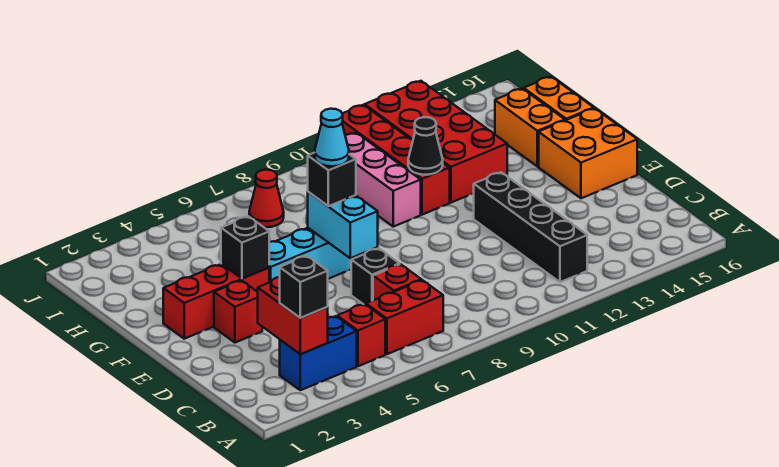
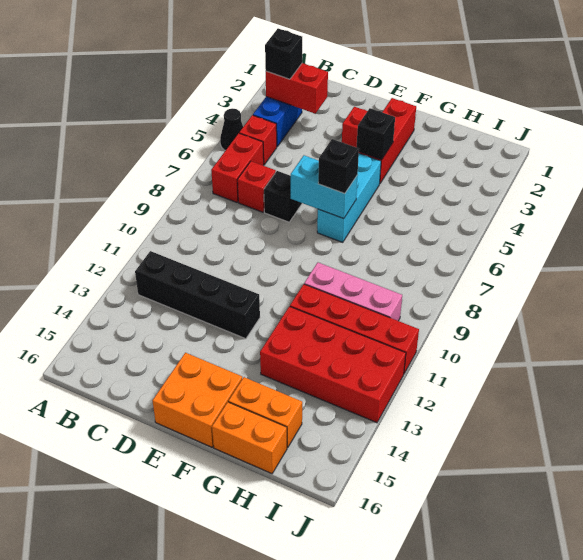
cyan cone F7 level 4 -> none
black cone G11 level 2 -> black cone A5 level 1
red cone I7 level 1 -> none

